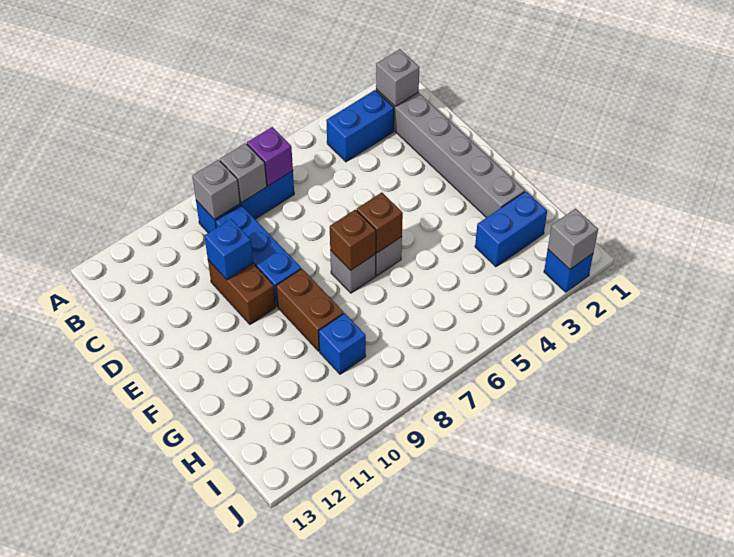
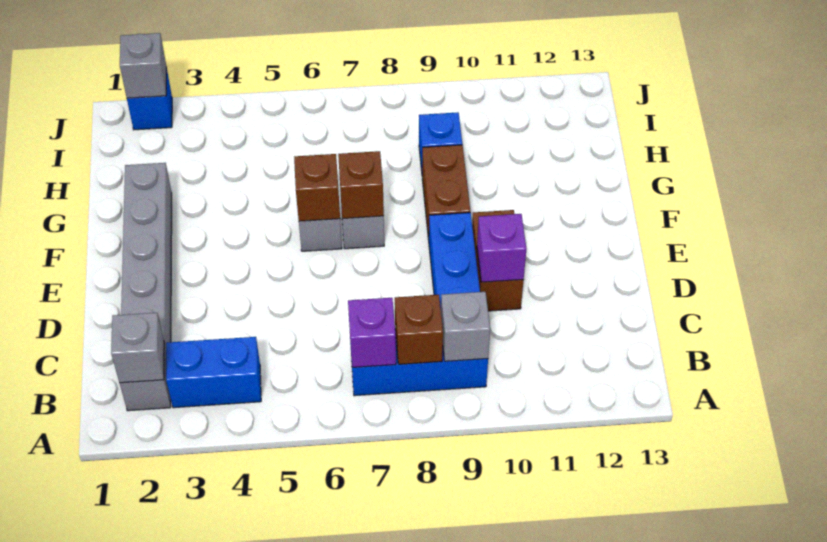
grey brick B8 level 2 -> brown brick B8 level 2
blue brick D10 level 2 -> purple brick D10 level 2
blue brick H2:H3 level 1 -> none

